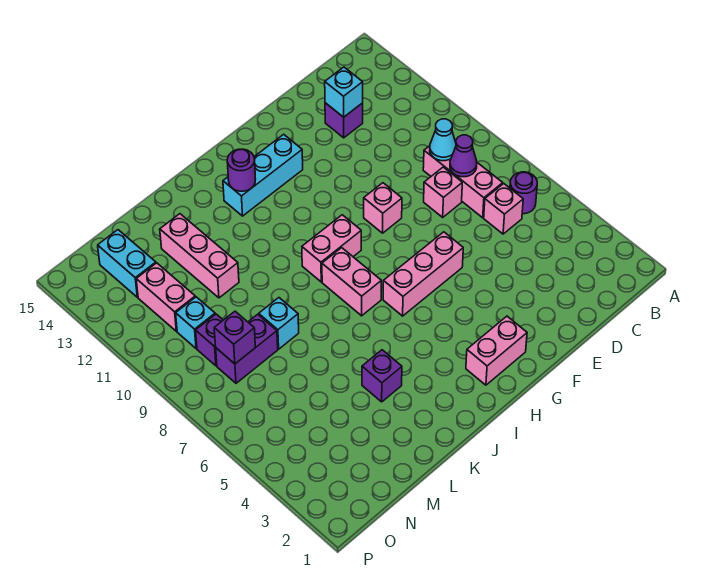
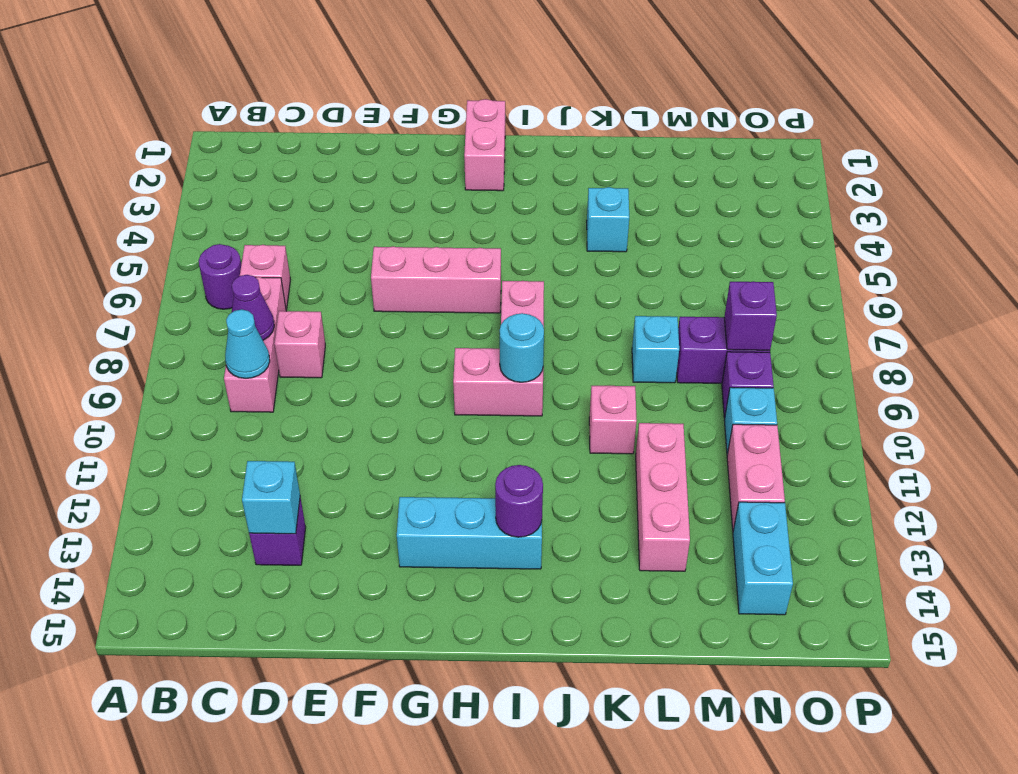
pink brick F9 level 1 -> pink brick K10 level 1
pink brick G2:H2 level 1 -> pink brick H1:H2 level 1
none -> cyan round brick I9 level 2
purple brick K4 level 1 -> cyan brick K4 level 1

